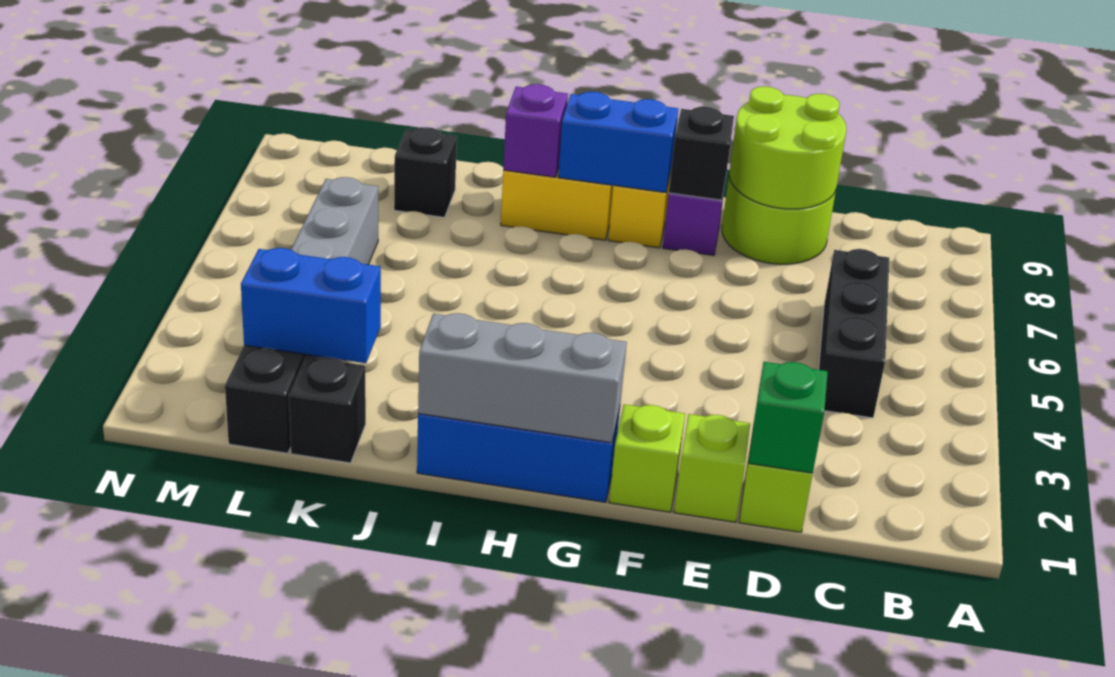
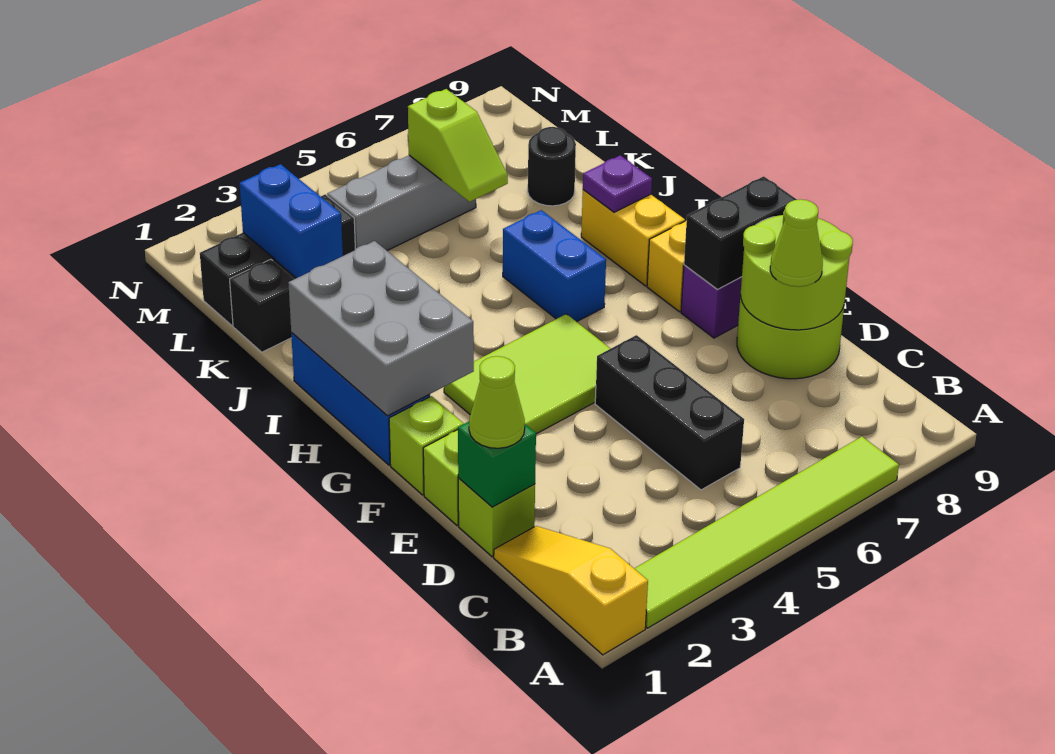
none -> yellow slope A1:C1 level 1 top A
none -> lime tile A2:A7 level 1
black brick C4:C6 level 1 -> black brick C5:E5 level 1
none -> lime cone D1 level 3
none -> lime cone D8 level 3
none -> lime tile F3:G5 level 1
black brick F8 level 2 -> black brick F8:F9 level 2
grey brick G1:I1 level 2 -> grey brick G1:I2 level 2
blue brick G8:H8 level 2 -> blue brick H6:I6 level 1
purple brick I8 level 2 -> purple plate I8 level 2
none -> lime slope K6:L6 level 2 top L
black brick K8 level 1 -> black round brick K8 level 1

